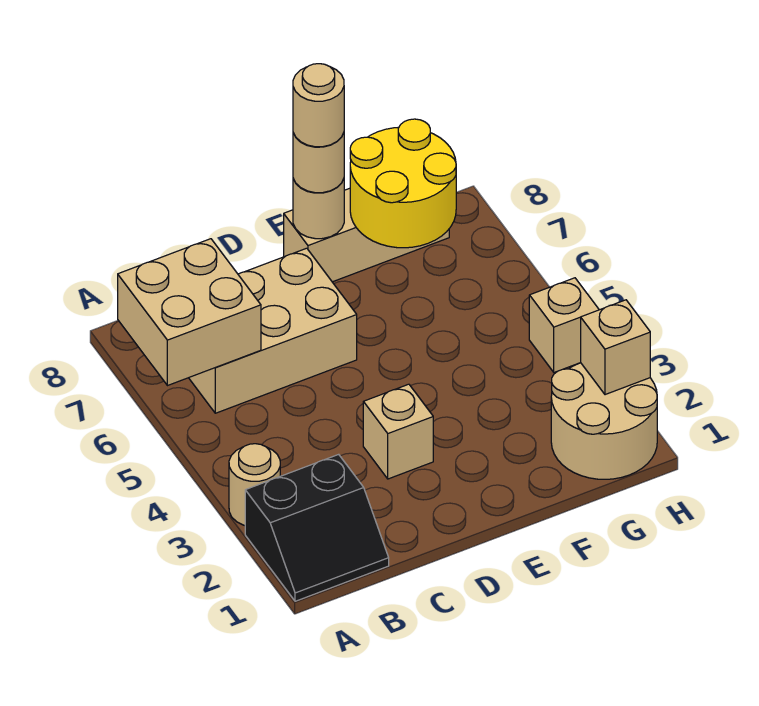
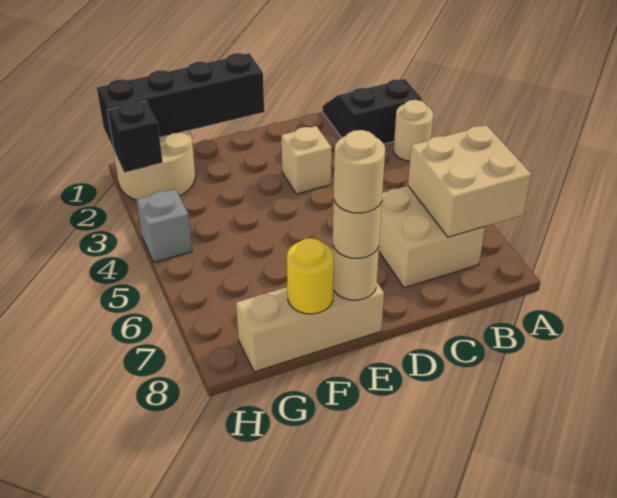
tan brick B6:D7 level 1 -> tan brick B6:C7 level 1
none -> black brick E1:H1 level 2
yellow round brick F7:G8 level 2 -> yellow round brick F8 level 2
tan brick H2 level 2 -> black brick H2 level 2
tan brick H4 level 1 -> grey brick H4 level 1

